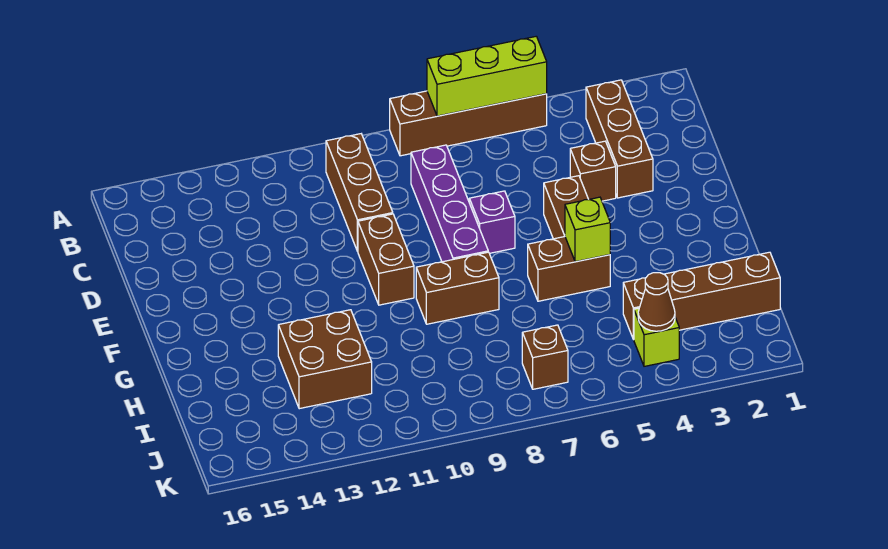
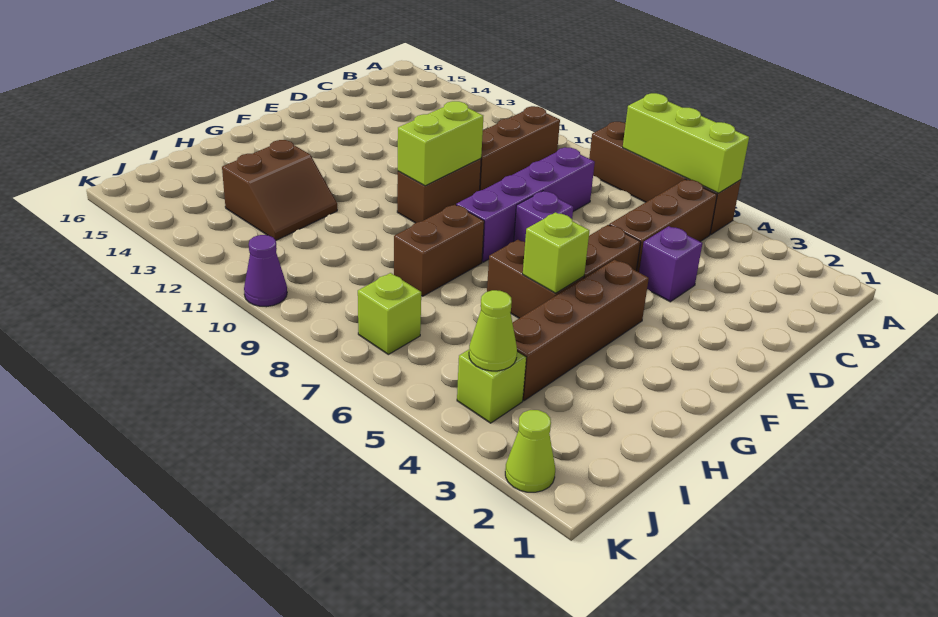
brown brick B3:D3 level 1 -> brown brick B5:D5 level 1
brown brick D4 level 1 -> purple brick D4 level 1
none -> lime brick E10:F10 level 2
brown brick G8:G9 level 1 -> brown brick G8:H8 level 1
brown brick H12:I13 level 1 -> brown slope H12:I13 level 1 top 13
brown brick I1:I4 level 1 -> brown brick F4:I4 level 1
brown cone J4 level 2 -> lime cone J4 level 2
brown brick J7 level 1 -> lime brick J7 level 1
none -> lime cone K2 level 1
none -> purple cone K10 level 1

